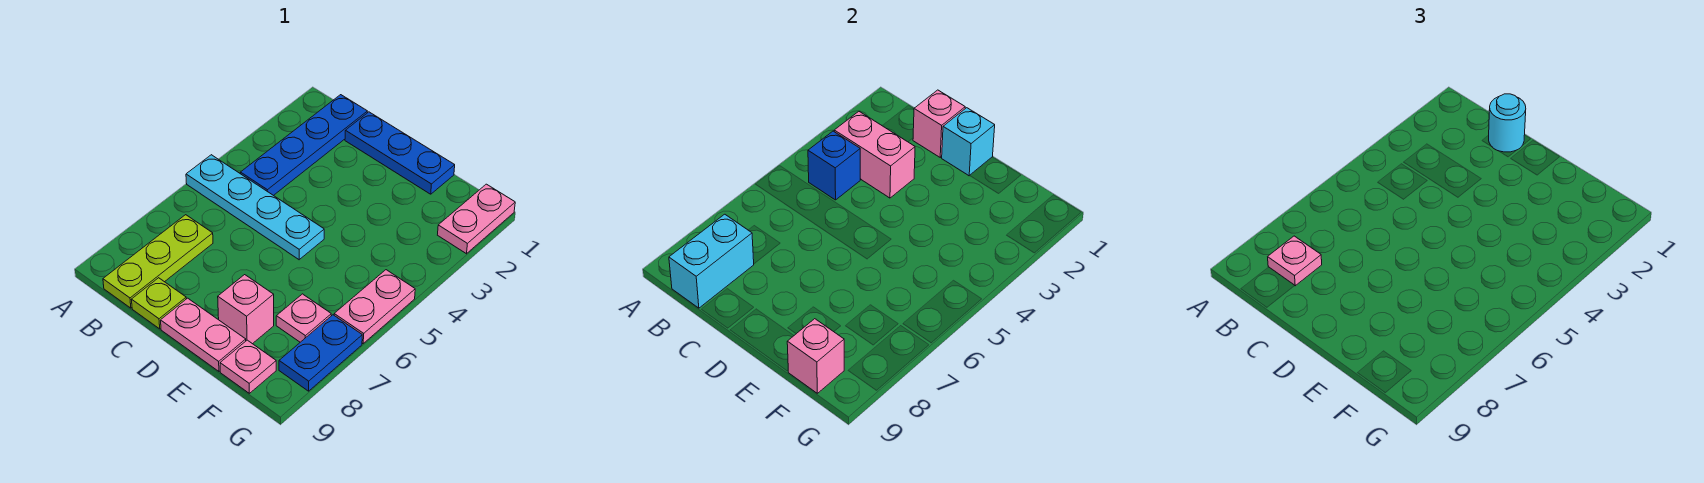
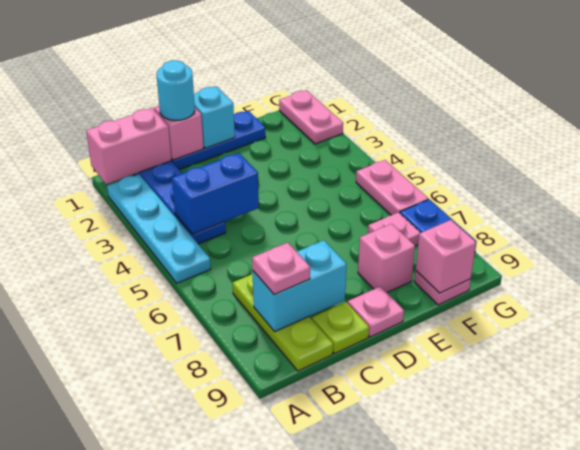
cyan plate A5:D5 level 1 -> cyan plate A2:A5 level 1
pink brick B3:C3 level 2 -> pink brick A1:B1 level 2
blue brick B4 level 2 -> blue brick B4:C4 level 2
cyan brick B8:B9 level 2 -> cyan brick B8:C8 level 2
pink plate D9:E9 level 1 -> pink plate D9 level 1

